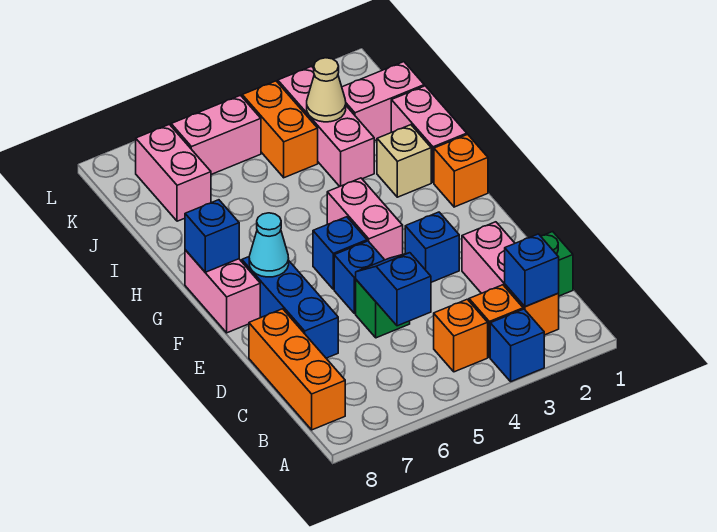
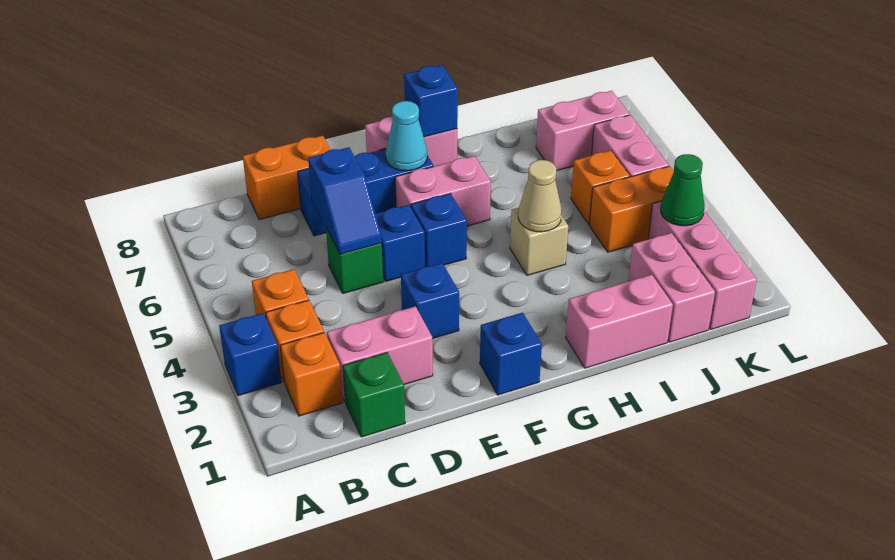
blue brick B2 level 2 -> blue brick F1 level 1
orange brick B8:D8 level 1 -> orange brick C8:D8 level 1
blue slope C5:D5 level 2 top C -> blue slope D5:D6 level 2 top 6
pink brick F4:G4 level 1 -> pink brick F6:G6 level 1
orange brick G1 level 1 -> orange brick J5 level 1
tan brick H2 level 1 -> tan brick H4 level 1
pink brick I3:K3 level 1 -> pink brick K1:K3 level 1
tan cone J3 level 2 -> tan cone H4 level 2
none -> green cone K3 level 2

